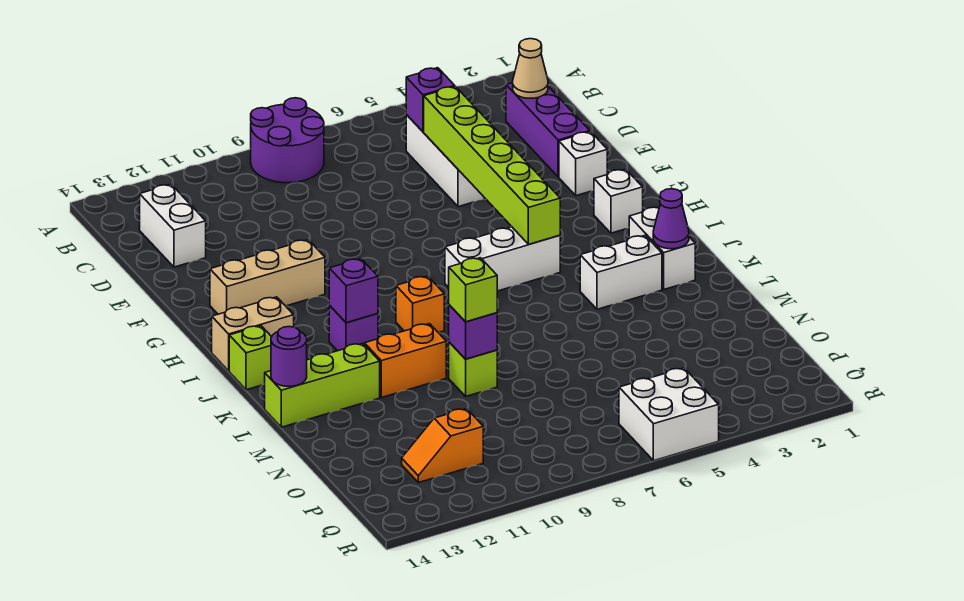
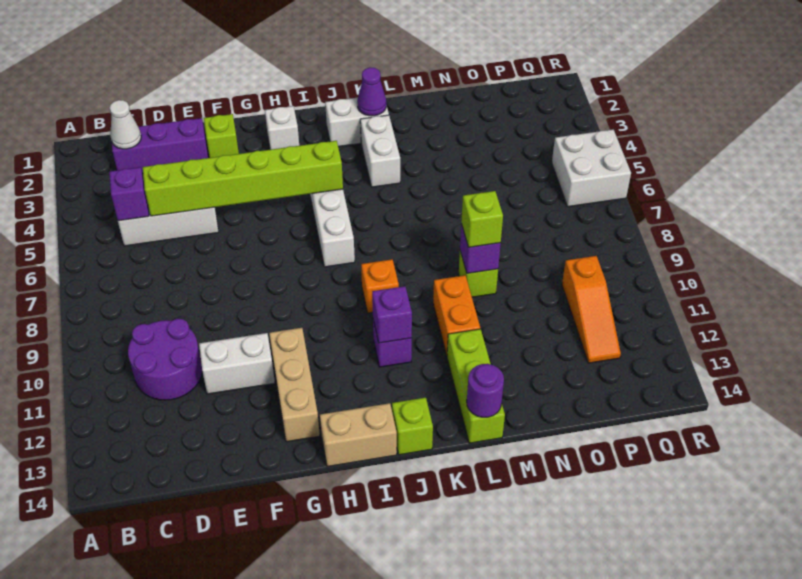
purple round brick A8:B9 level 1 -> purple round brick C10:D11 level 1
tan cone C2 level 2 -> white cone C2 level 2
white brick C13:D13 level 1 -> white brick E11:F11 level 1
white brick F2 level 1 -> lime brick F2 level 1
tan brick I13:I14 level 1 -> tan brick H14:I14 level 1
orange slope P11:P12 level 1 top 11 -> orange slope P10:P12 level 1 top 10

